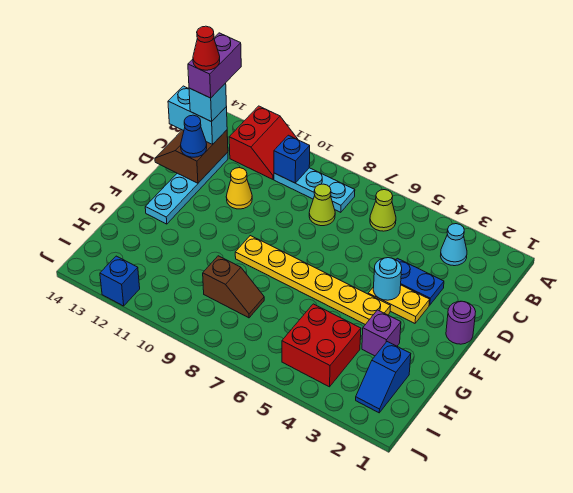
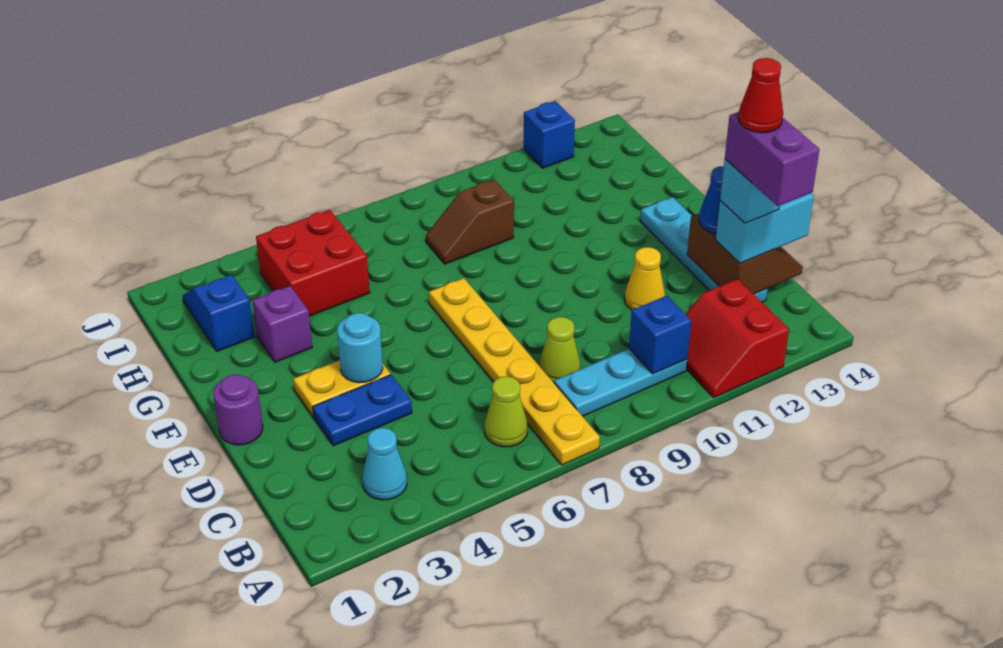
yellow plate F4:F9 level 1 -> yellow plate A7:F7 level 1

